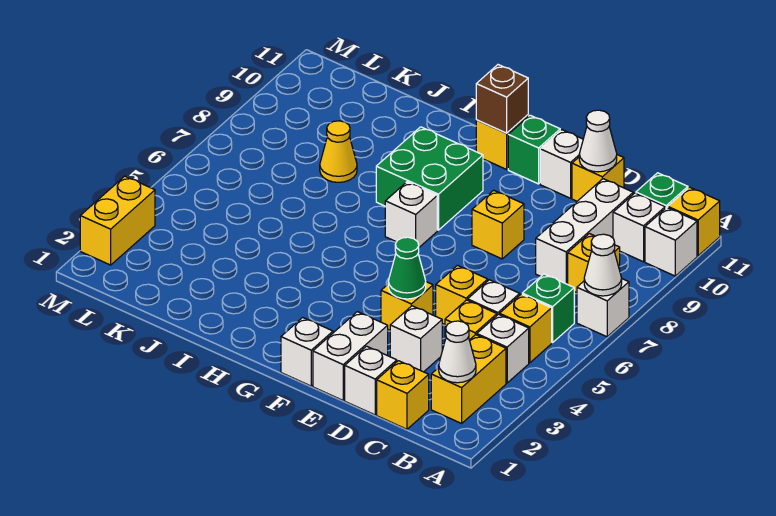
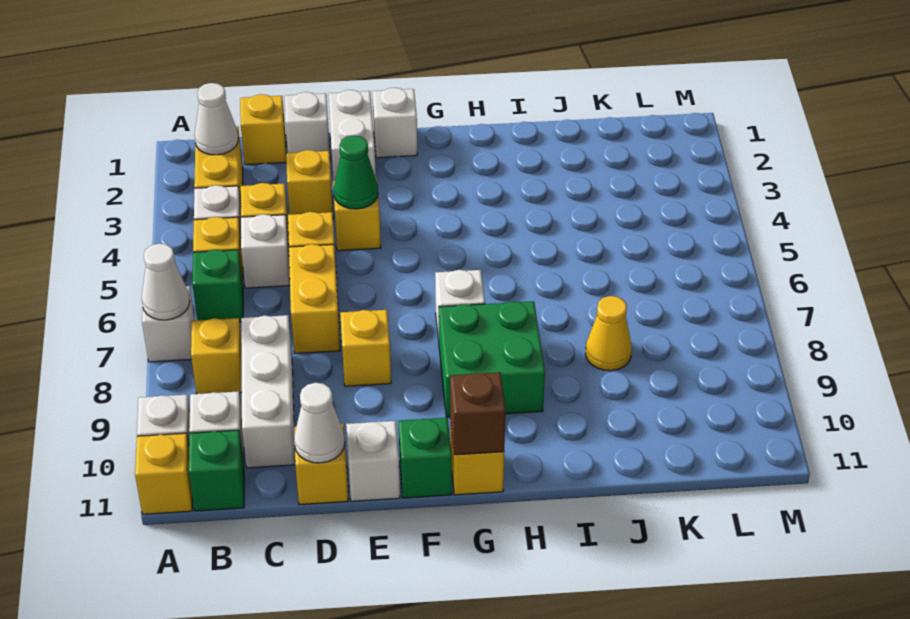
white brick D3 level 1 -> yellow brick D3 level 1
yellow brick M2:M3 level 1 -> yellow brick D6:D7 level 1

